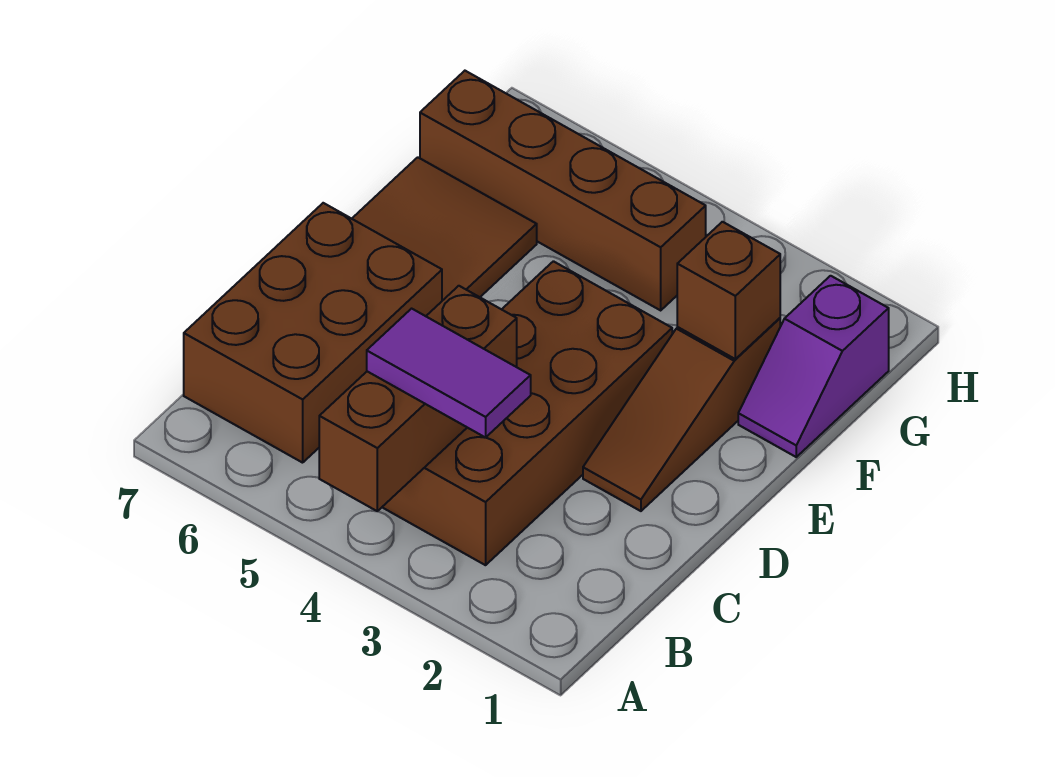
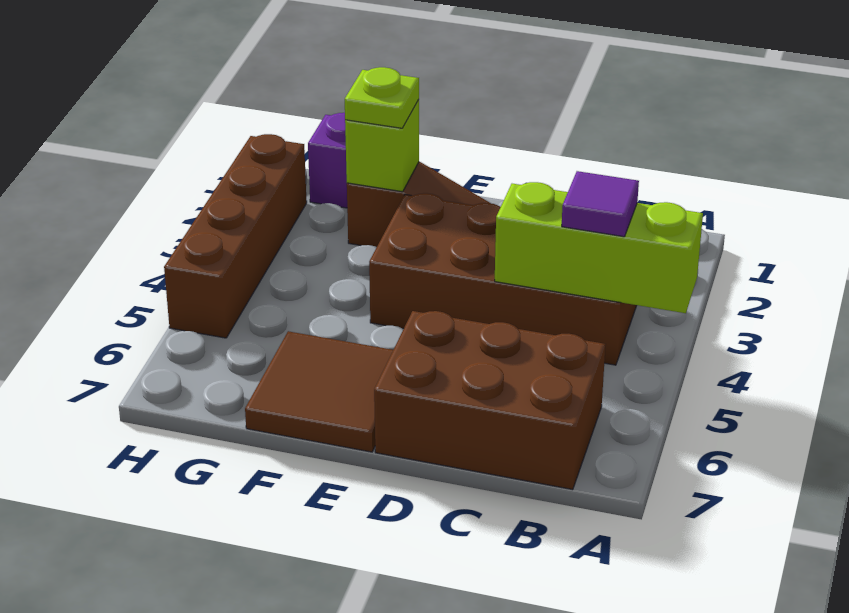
brown brick A4:C4 level 2 -> lime brick A4:C4 level 2
purple tile B3:B4 level 3 -> purple tile B4 level 3
brown brick F2 level 2 -> lime brick F2 level 2
none -> lime plate F2 level 3
brown brick G4:G7 level 1 -> brown brick H2:H5 level 1

